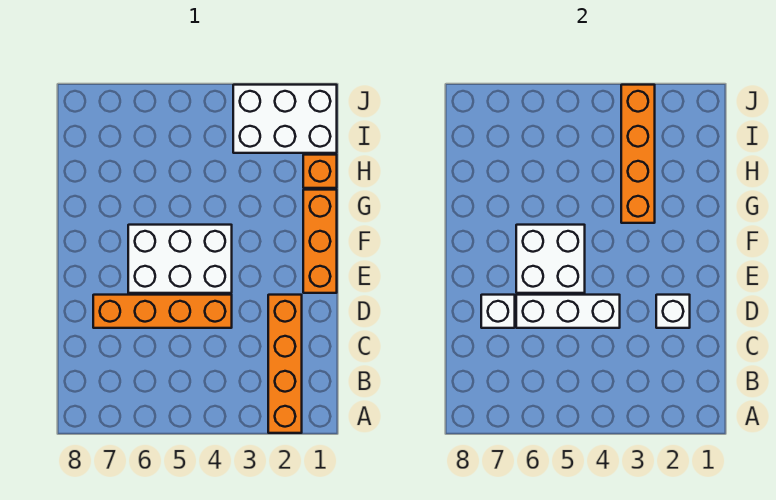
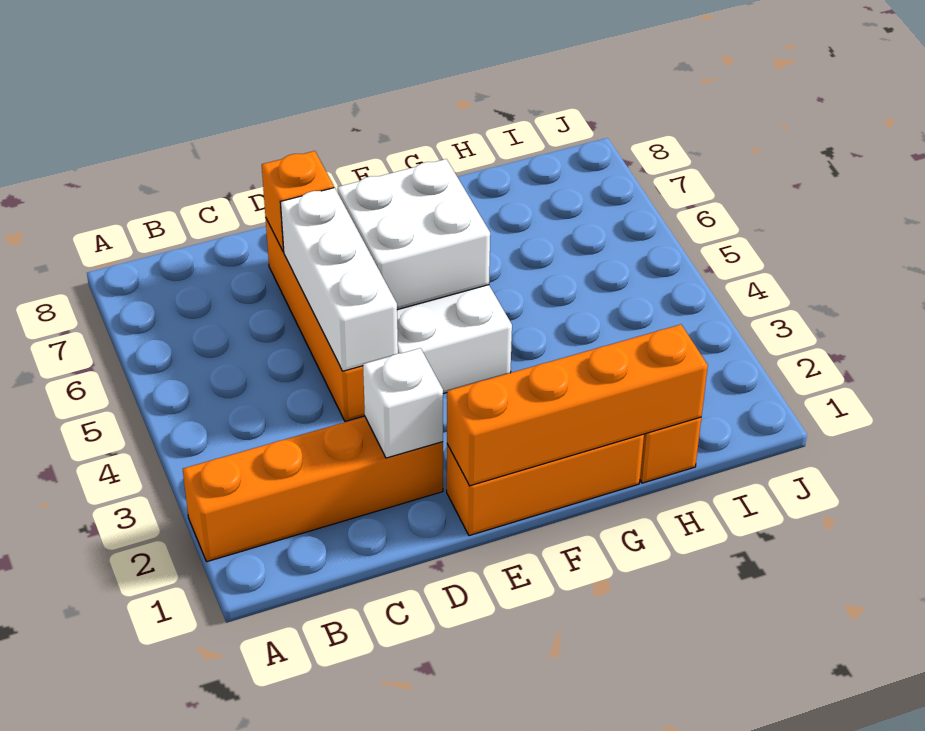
white brick D7 level 2 -> orange brick D7 level 2
orange brick G3:J3 level 2 -> orange brick E1:H1 level 2
white brick I1:J3 level 1 -> none

